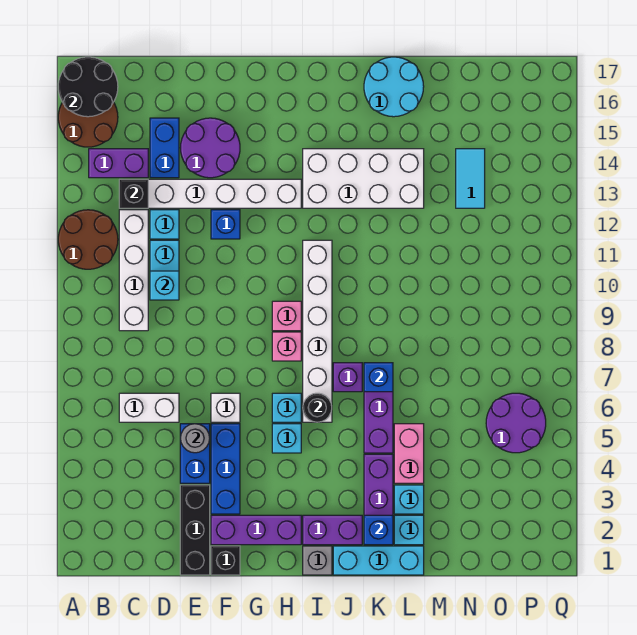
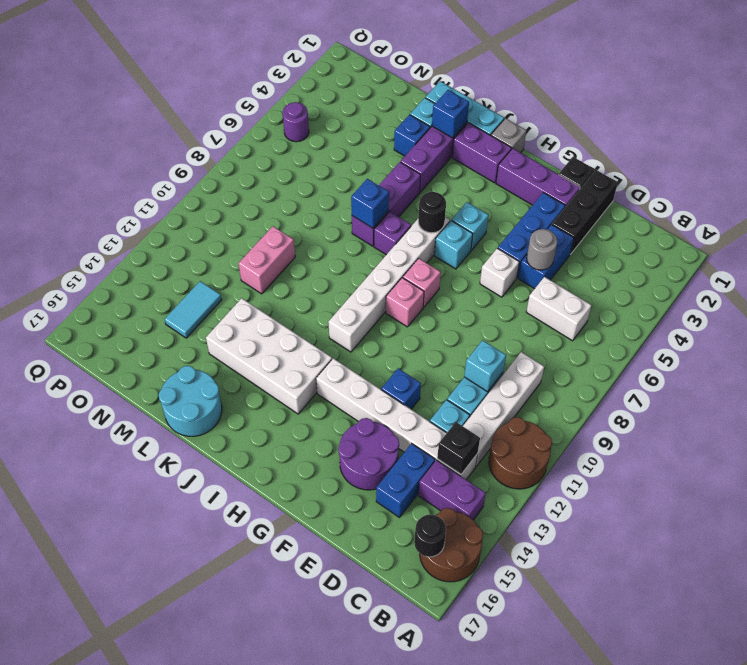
black round brick A16:B17 level 2 -> black round brick B16 level 2
cyan brick L3 level 1 -> blue brick L3 level 1
pink brick L4:L5 level 1 -> pink brick M10:M11 level 1
purple round brick O5:P6 level 1 -> purple round brick P5 level 1

